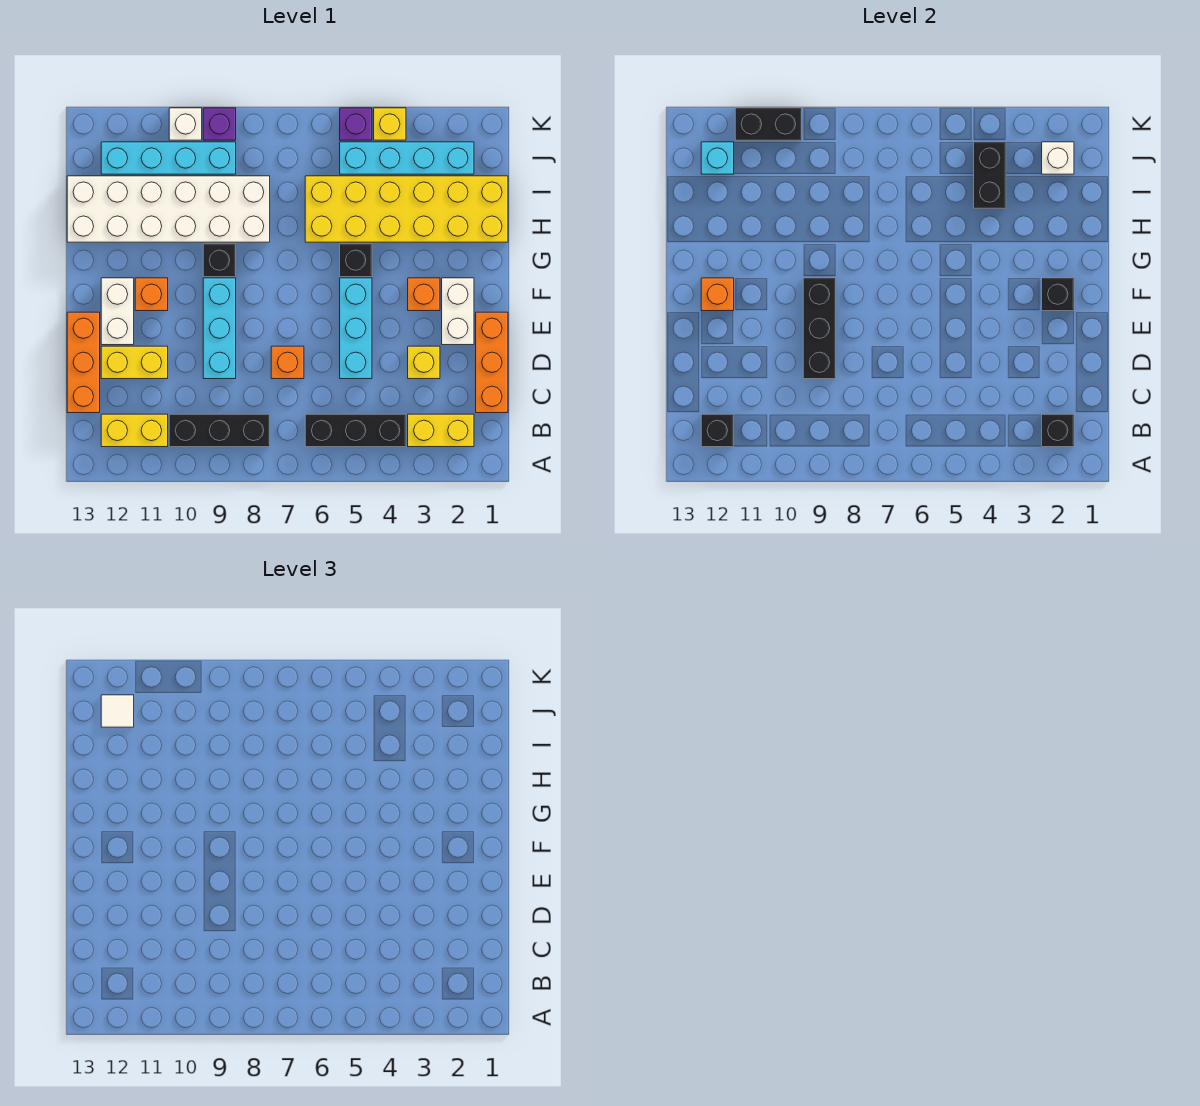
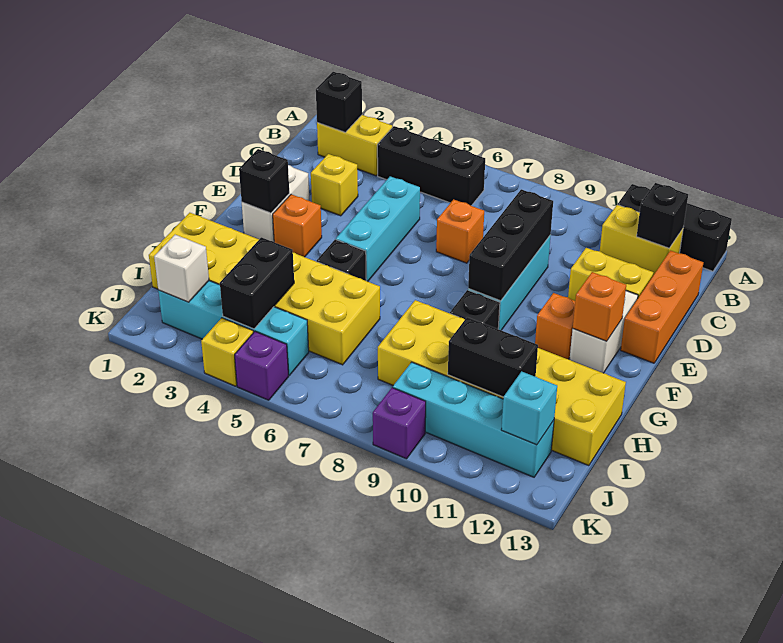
black brick B8:B10 level 1 -> black brick A11:A13 level 1
orange brick C1:E1 level 1 -> none
white brick H8:I13 level 1 -> yellow brick H8:I13 level 1
white tile J12 level 3 -> none
white brick K10 level 1 -> none
black brick K10:K11 level 2 -> black brick I10:I11 level 2

